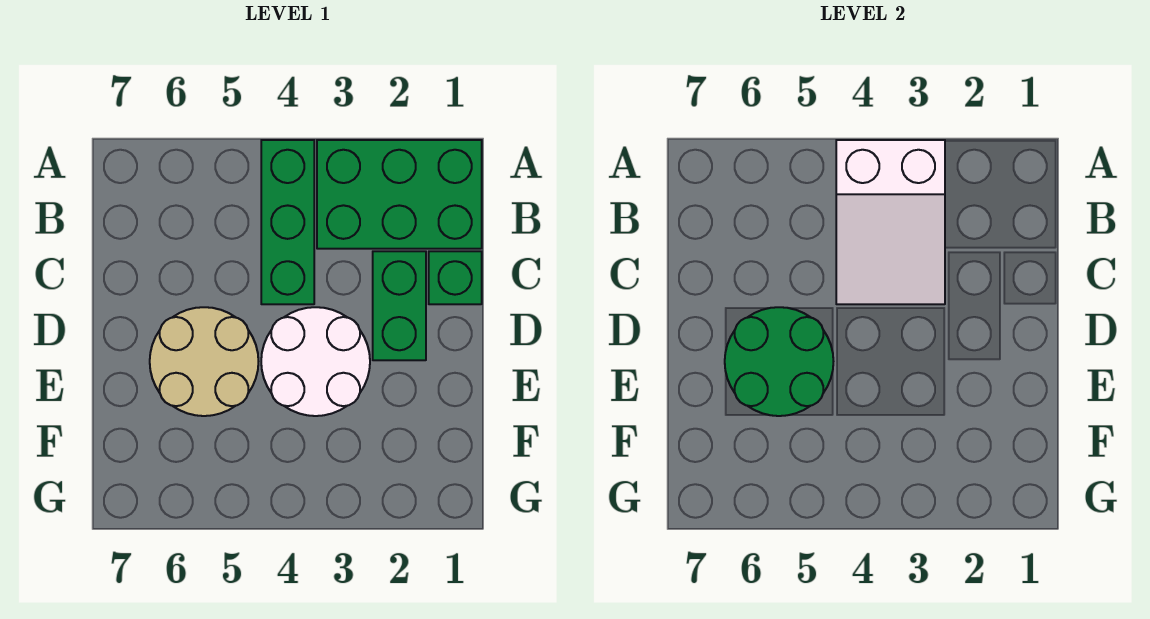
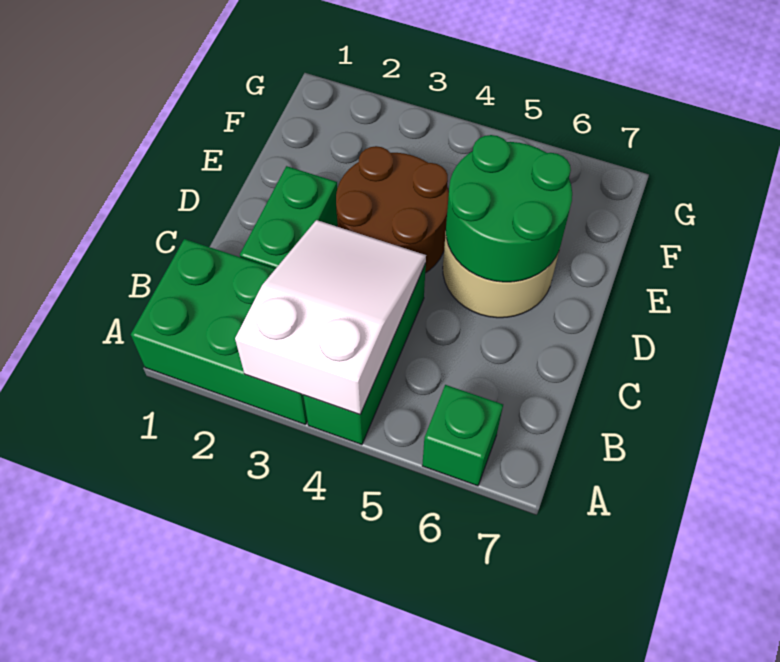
green brick C1 level 1 -> green brick A6 level 1
white round brick D3:E4 level 1 -> brown round brick D3:E4 level 1

